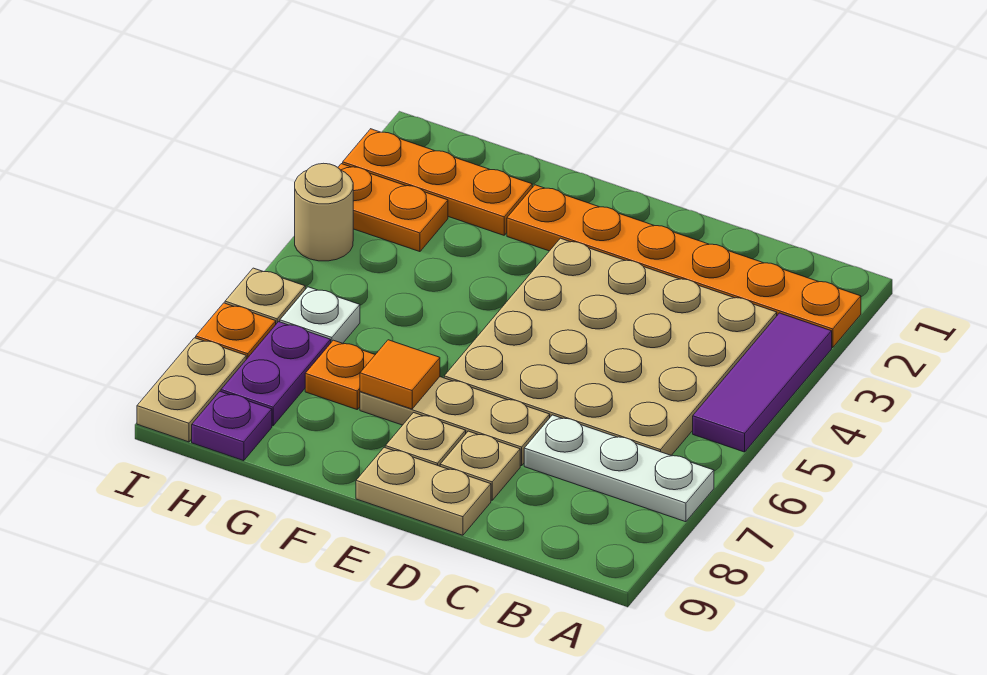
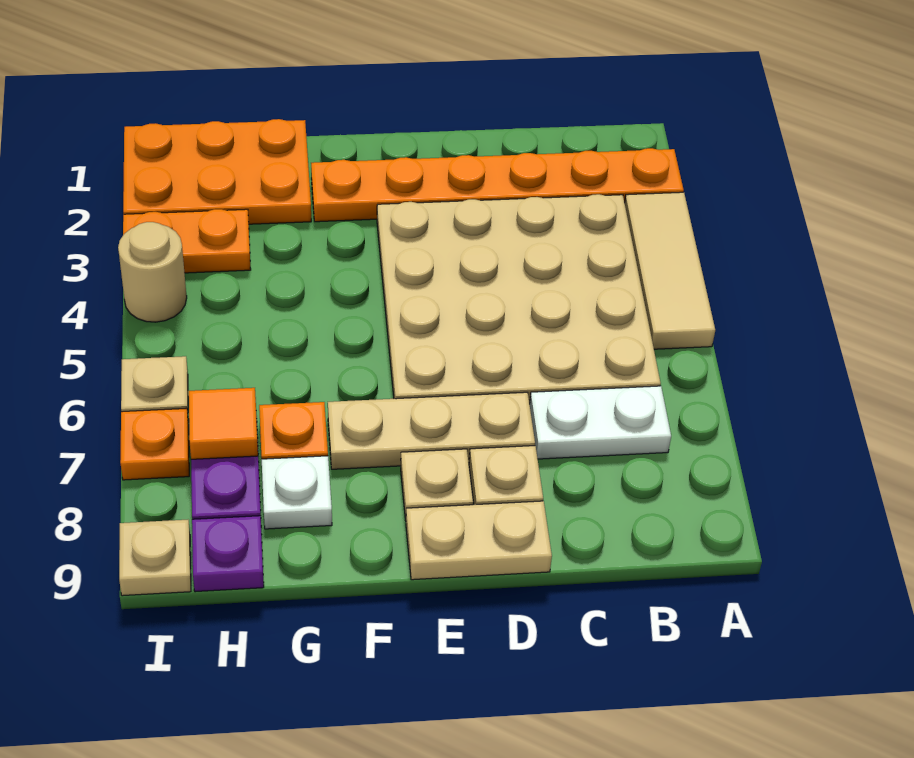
purple tile A3:A5 level 1 -> tan tile A3:A5 level 1
white plate A7:C7 level 1 -> white plate B7:C7 level 1
orange tile F7 level 2 -> orange tile H7 level 2
orange plate G2:I2 level 1 -> orange plate G1:I2 level 1
white plate H6 level 1 -> white plate G8 level 1
tan plate I8:I9 level 1 -> tan plate I9 level 1

